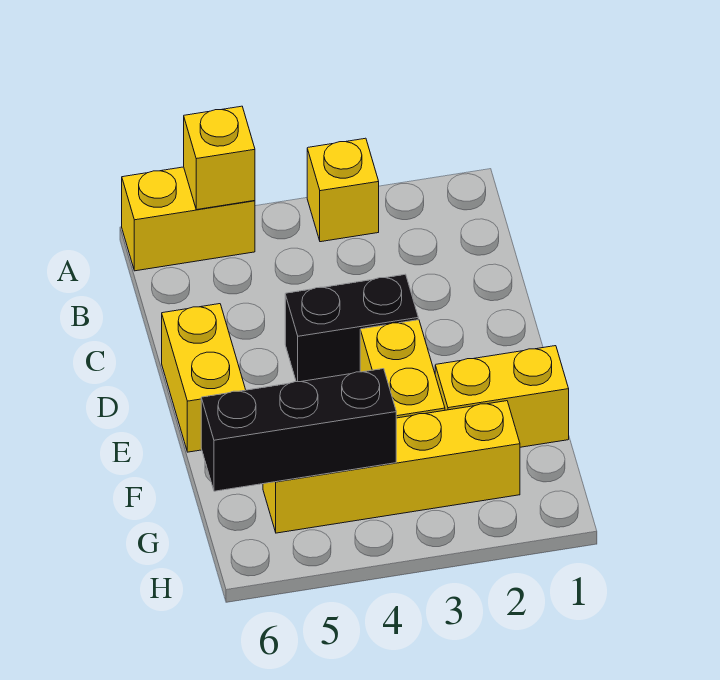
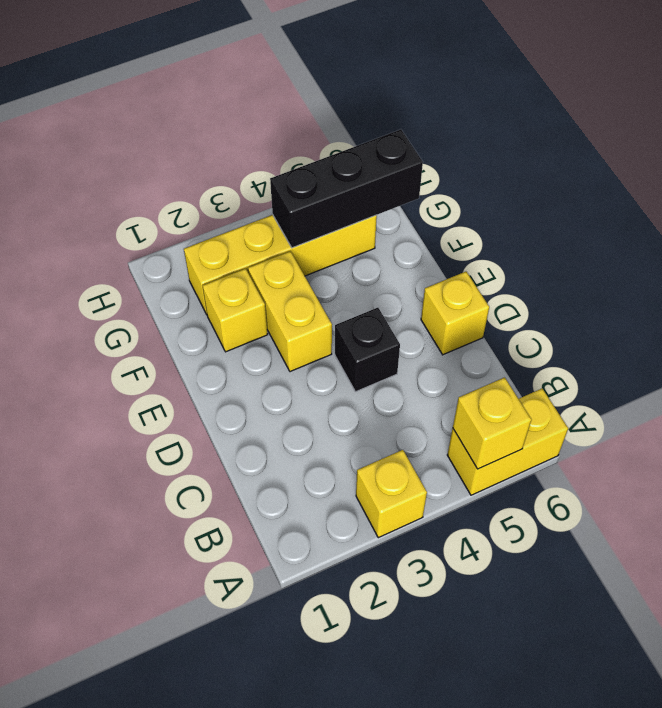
black brick D3:D4 level 1 -> black brick D4 level 1
yellow brick D6:E6 level 1 -> yellow brick D6 level 1
yellow brick F1:F2 level 1 -> yellow brick F2 level 1

